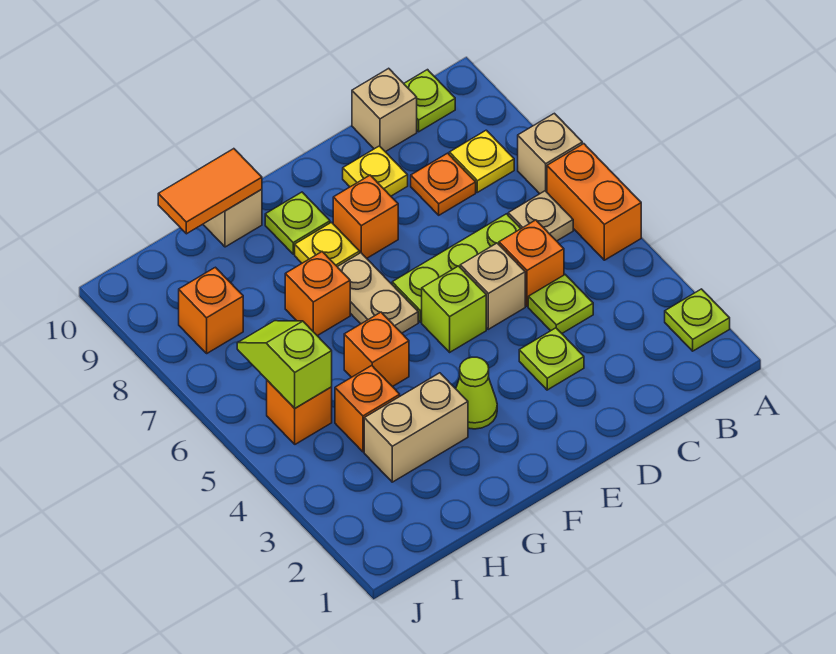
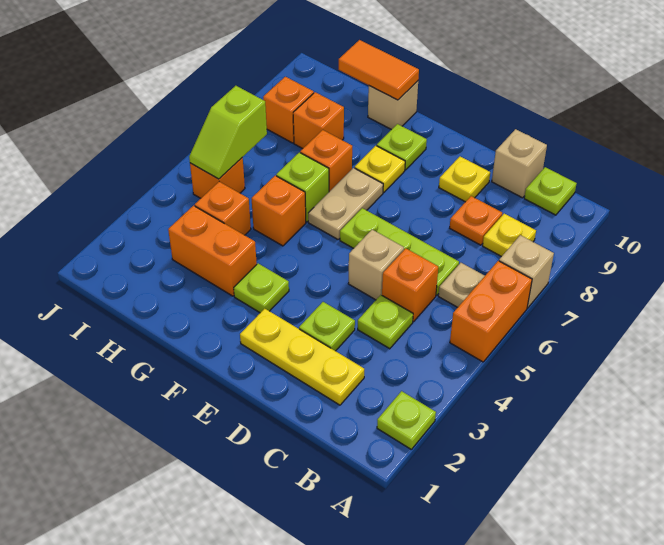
none -> yellow plate C2:E2 level 1
lime brick E5 level 1 -> lime brick G6 level 1
orange brick E8 level 1 -> orange brick H8 level 1
lime cone F3 level 1 -> lime plate F3 level 1
tan brick G3:H3 level 1 -> orange brick G3:H3 level 1
lime slope I5:I6 level 2 top 5 -> lime slope I5:I6 level 2 top 6

